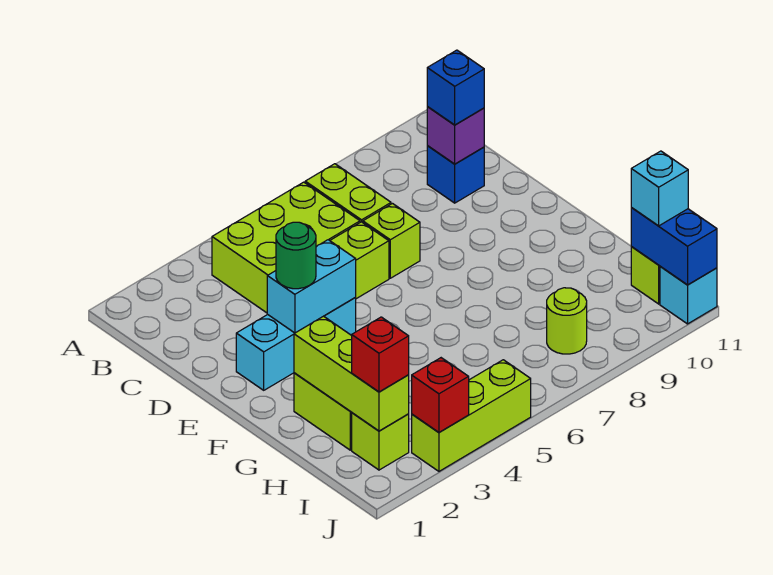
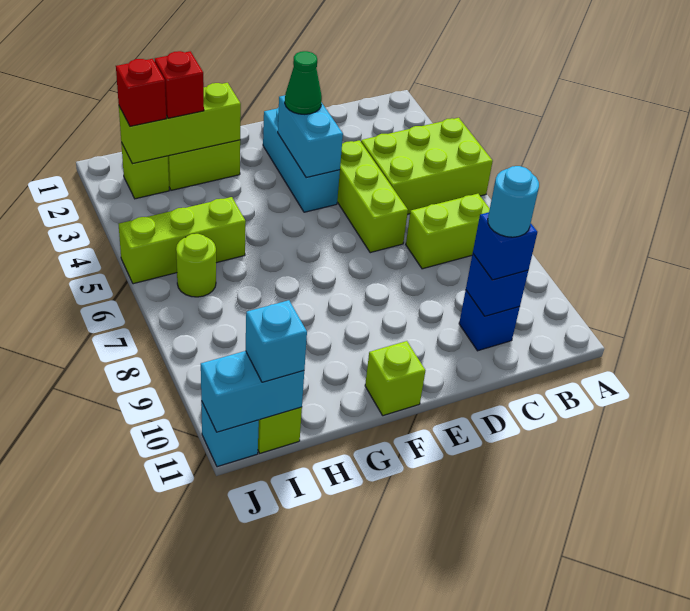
lime brick B4:C6 level 1 -> lime brick A4:C5 level 1
purple brick C10 level 2 -> blue brick C10 level 2
none -> cyan round brick C10 level 4
lime brick D7 level 1 -> lime brick F11 level 1
green round brick E3 level 3 -> green cone E3 level 3
lime round brick I8 level 1 -> lime round brick I6 level 1
blue brick I11:J11 level 2 -> cyan brick I11:J11 level 2
lime brick J3:J5 level 1 -> lime brick H5:J5 level 1
red brick J3 level 2 -> red brick H2 level 3

